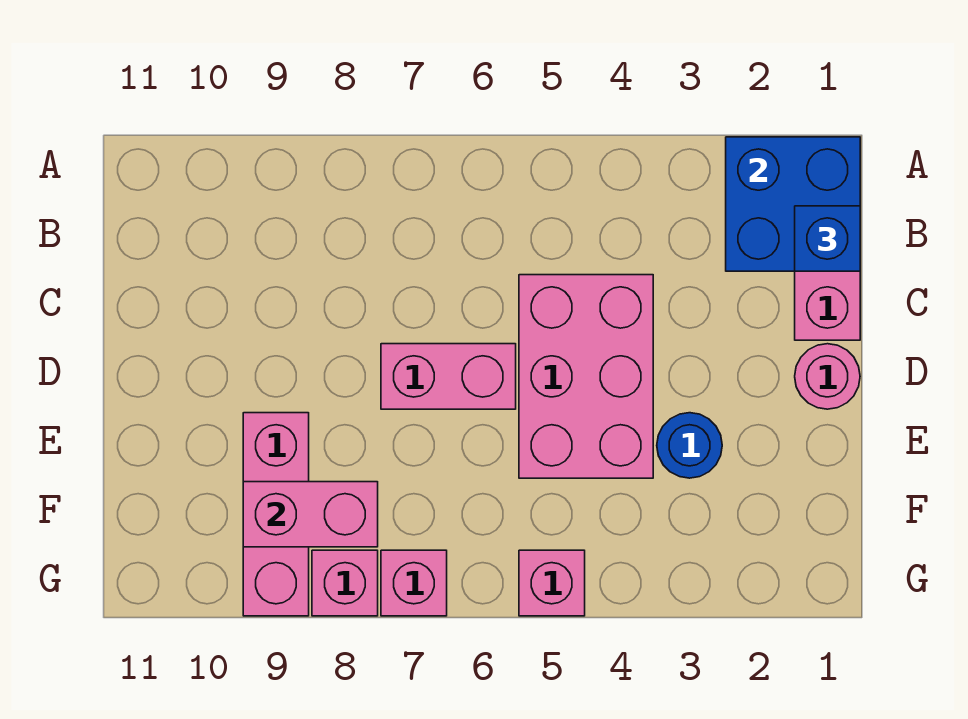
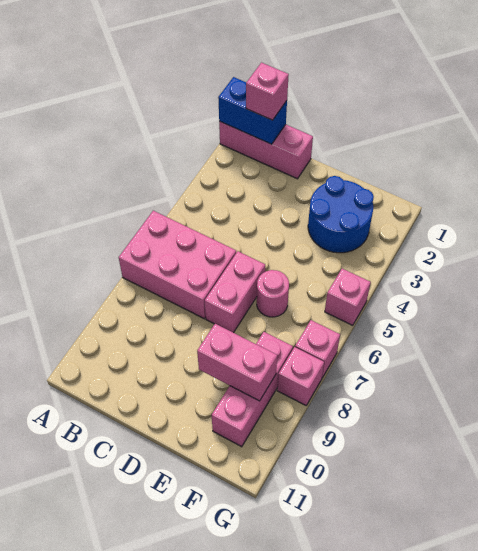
blue brick A1:B2 level 2 -> blue brick A1:B1 level 2
blue brick B1 level 3 -> pink brick B1 level 3
pink brick C4:E5 level 1 -> pink brick A6:C7 level 1
pink round brick D1 level 1 -> pink round brick E6 level 1
blue round brick E3 level 1 -> blue round brick E2:F3 level 1
pink brick E9:G9 level 1 -> pink brick F8:F10 level 1
pink brick F8:F9 level 2 -> pink brick E9:F9 level 2

